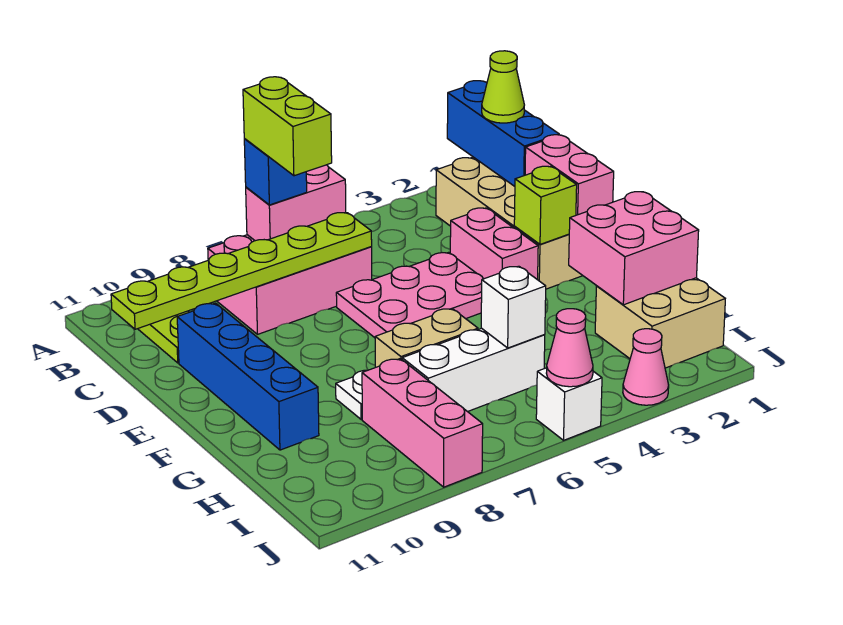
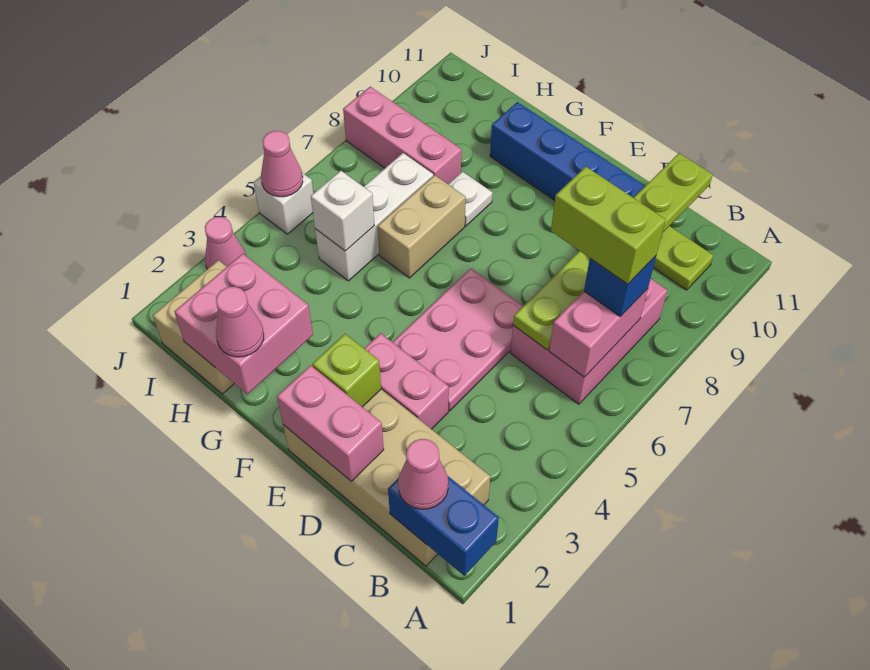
blue brick A1:C1 level 2 -> blue brick A1:B1 level 2
lime cone B1 level 3 -> pink cone B1 level 3
none -> pink cone G1 level 3

